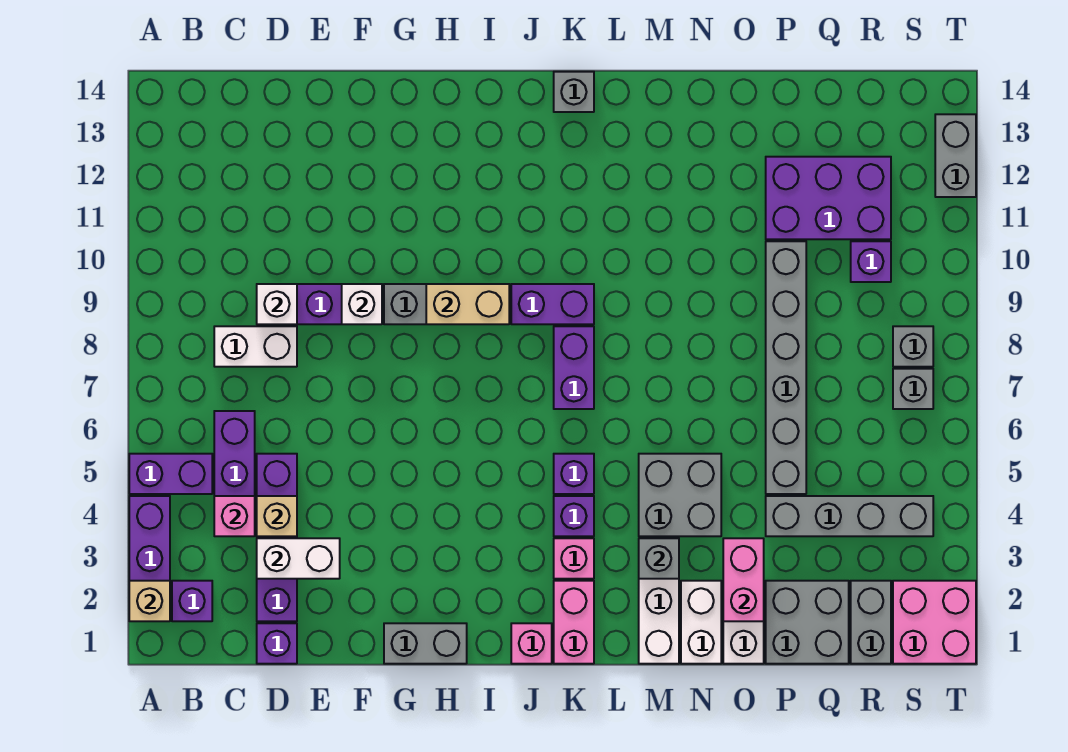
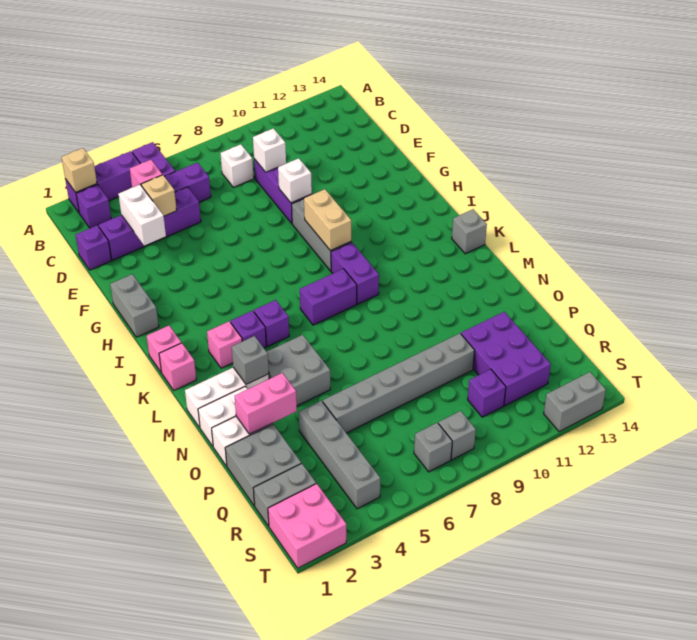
white brick C8:D8 level 1 -> white brick C8 level 1
pink brick K1:K2 level 1 -> pink brick K1 level 1

